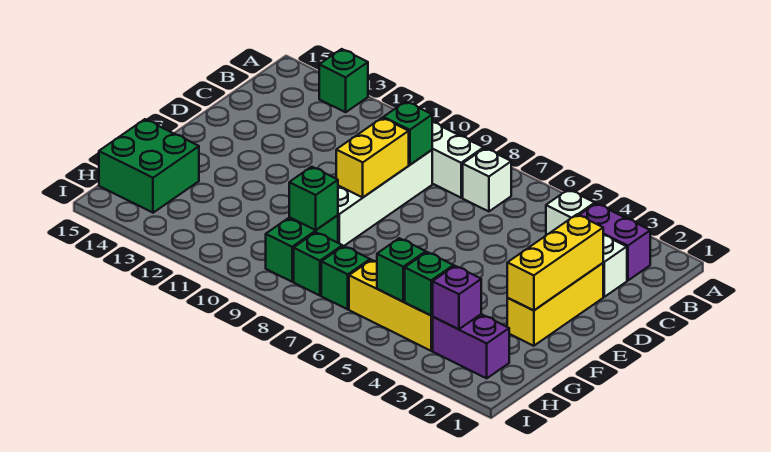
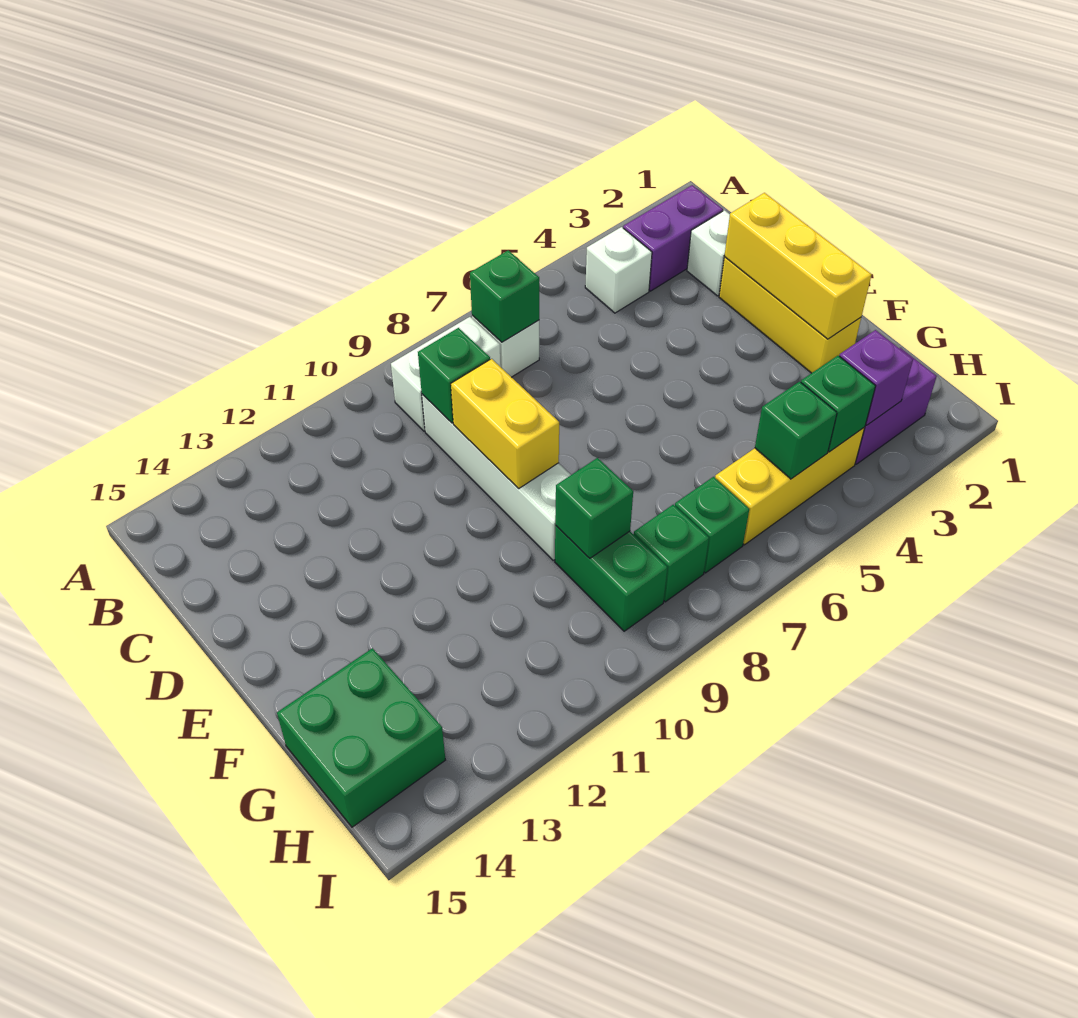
green brick A13 level 1 -> green brick B7 level 2

